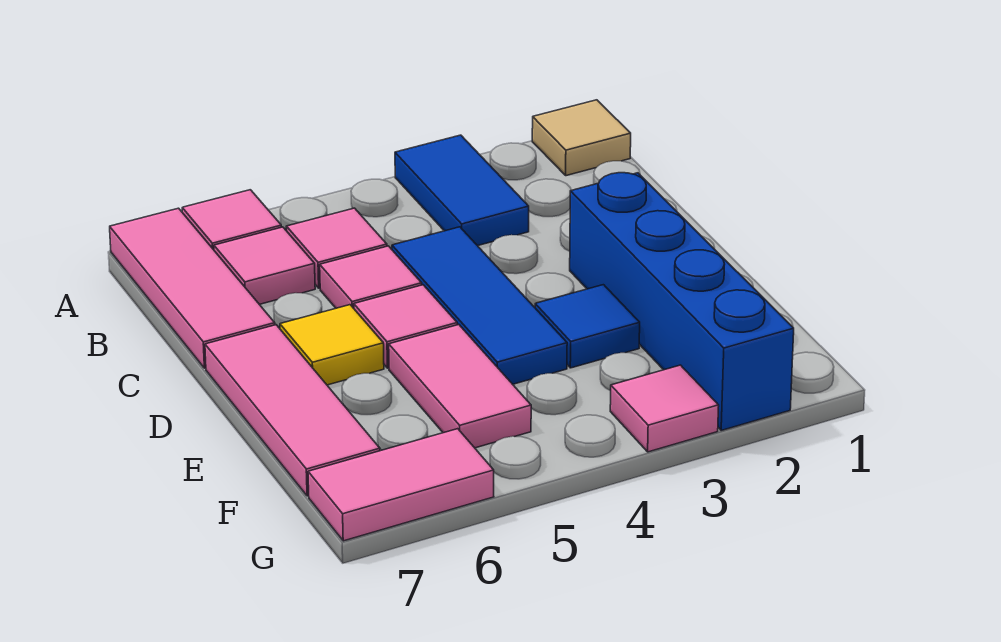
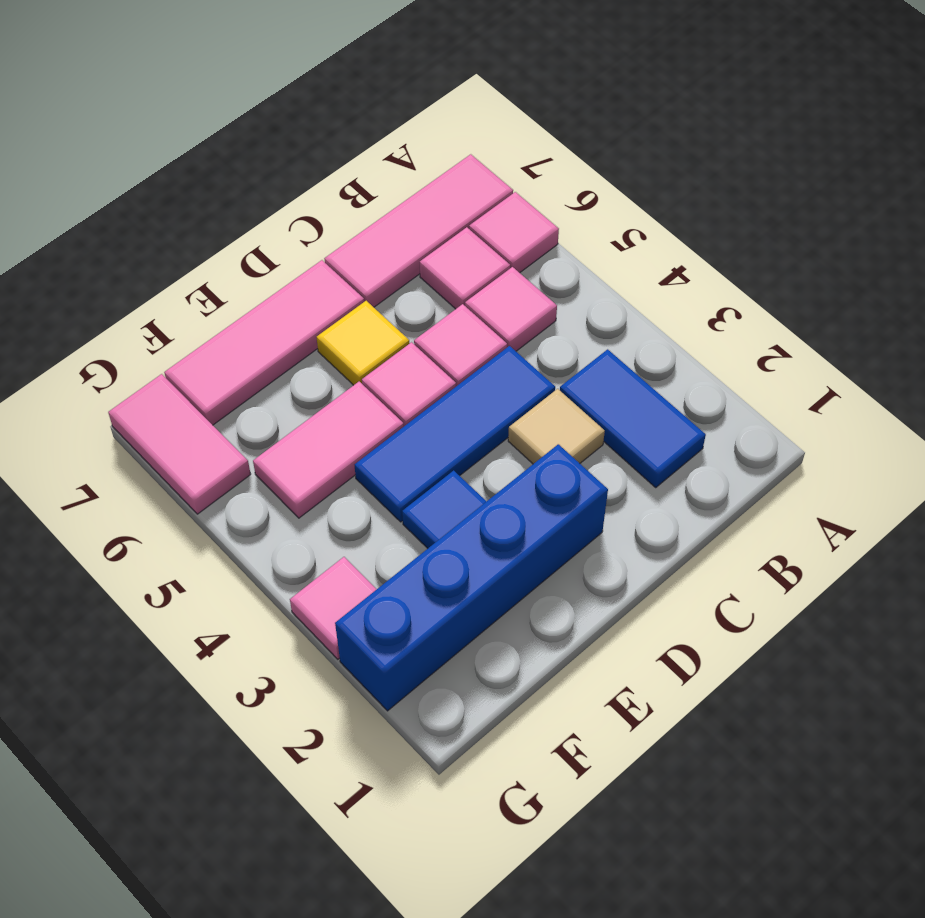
tan tile A1 level 1 -> tan tile C3 level 1
blue tile A3:B3 level 1 -> blue tile B2:B3 level 1

